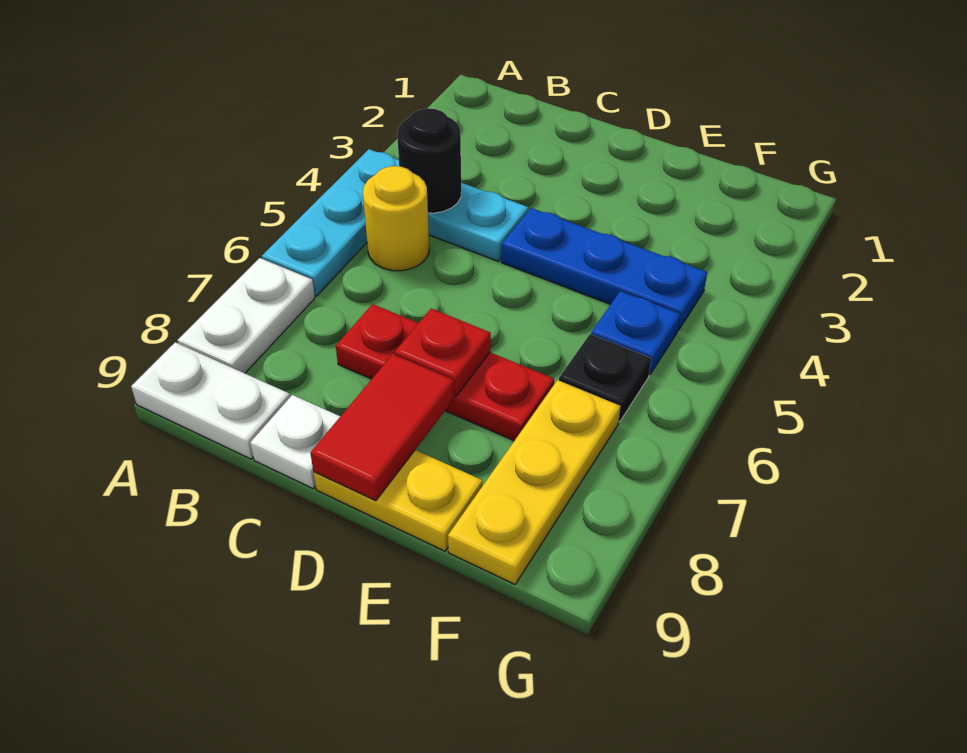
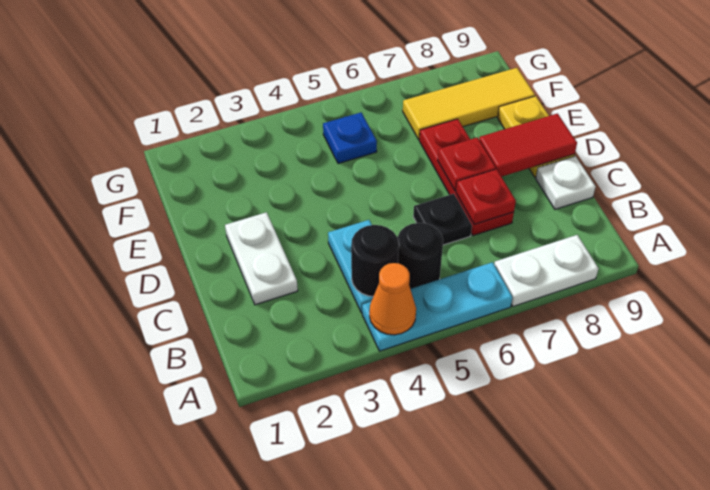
none -> orange cone A4 level 2
white plate A9:B9 level 1 -> white plate C2:D2 level 1
yellow round brick B5 level 1 -> black round brick B5 level 1
none -> red plate C7 level 2
blue plate D4:F4 level 1 -> none
black plate F6 level 1 -> black plate C6 level 1
yellow plate F7:F9 level 1 -> yellow tile F7:F9 level 1

